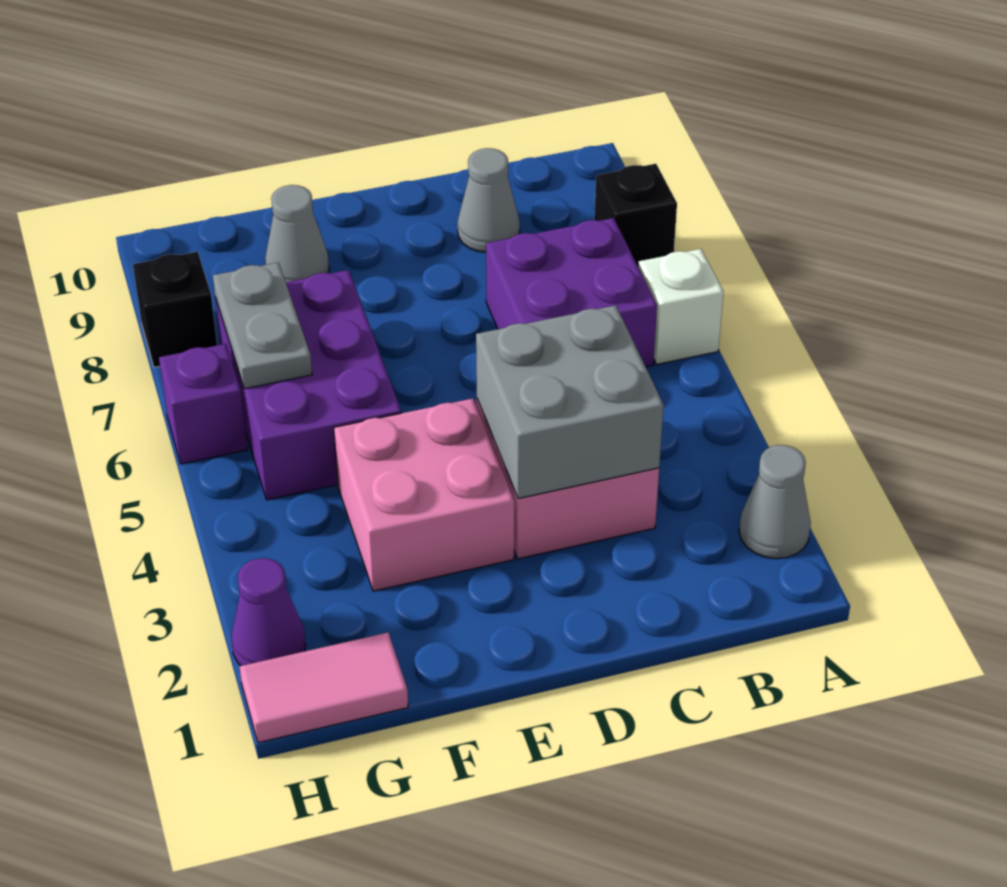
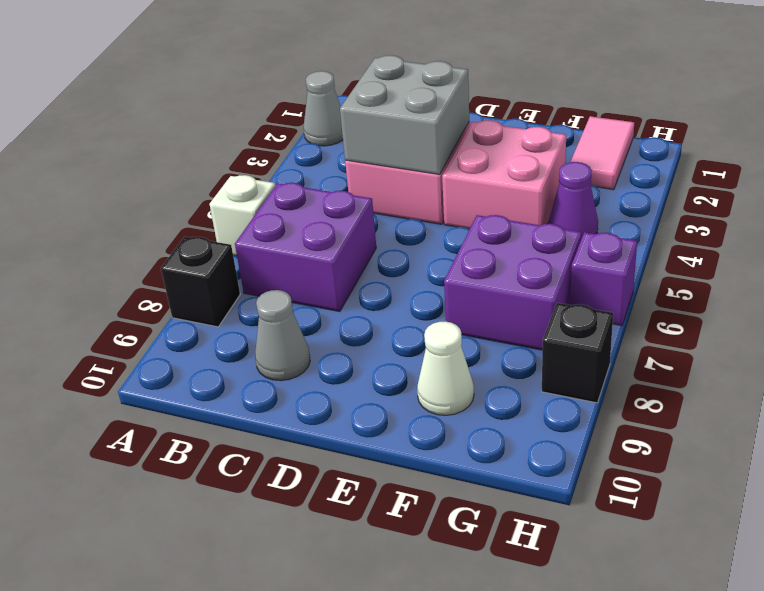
purple brick F5:G7 level 1 -> purple brick F6:G7 level 1
grey cone F9 level 1 -> white cone F9 level 1
pink tile G1:H1 level 1 -> pink tile G1:G2 level 1
grey plate G6:G7 level 2 -> none
purple cone H2 level 1 -> purple cone G4 level 1

